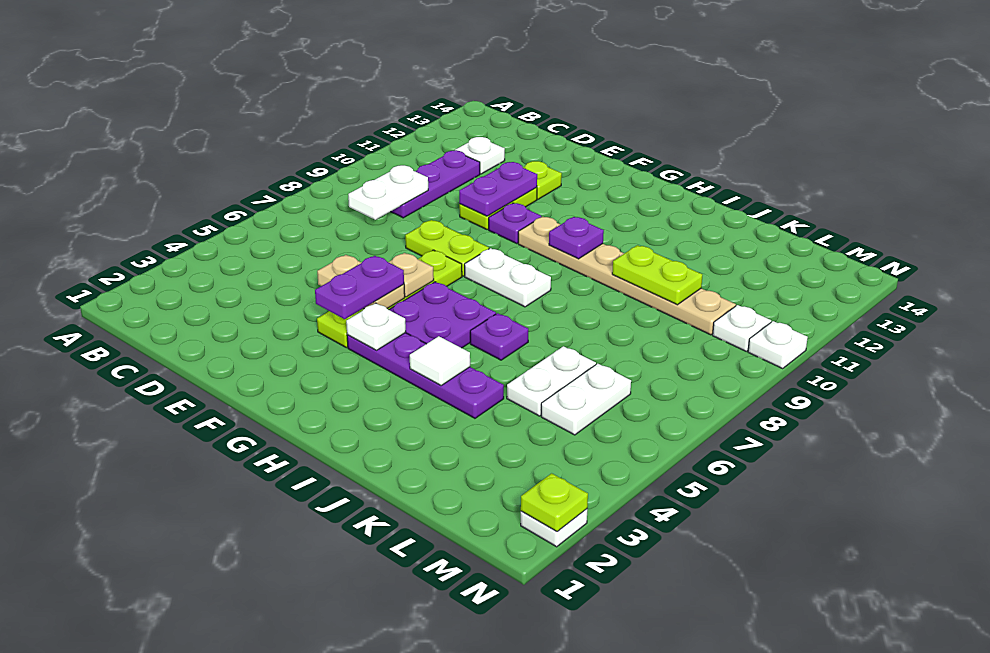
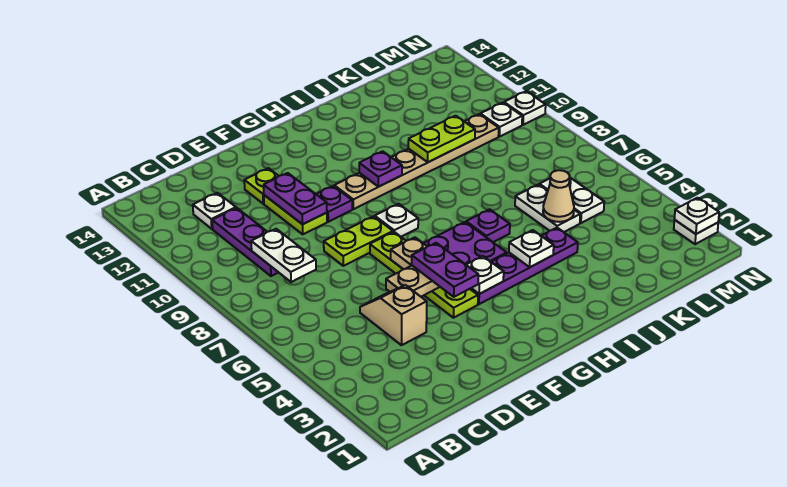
none -> tan slope D4:D5 level 1 top 4
white plate G8:H8 level 1 -> white plate G8 level 1
white tile I4 level 2 -> white plate I4 level 2
none -> tan cone K5 level 2
lime plate N2 level 2 -> white plate N2 level 2

